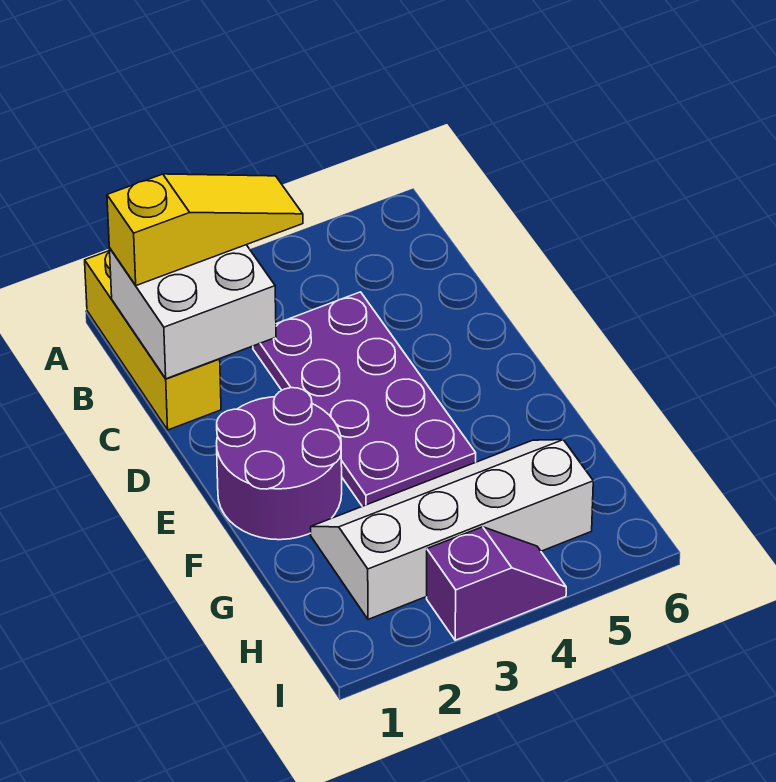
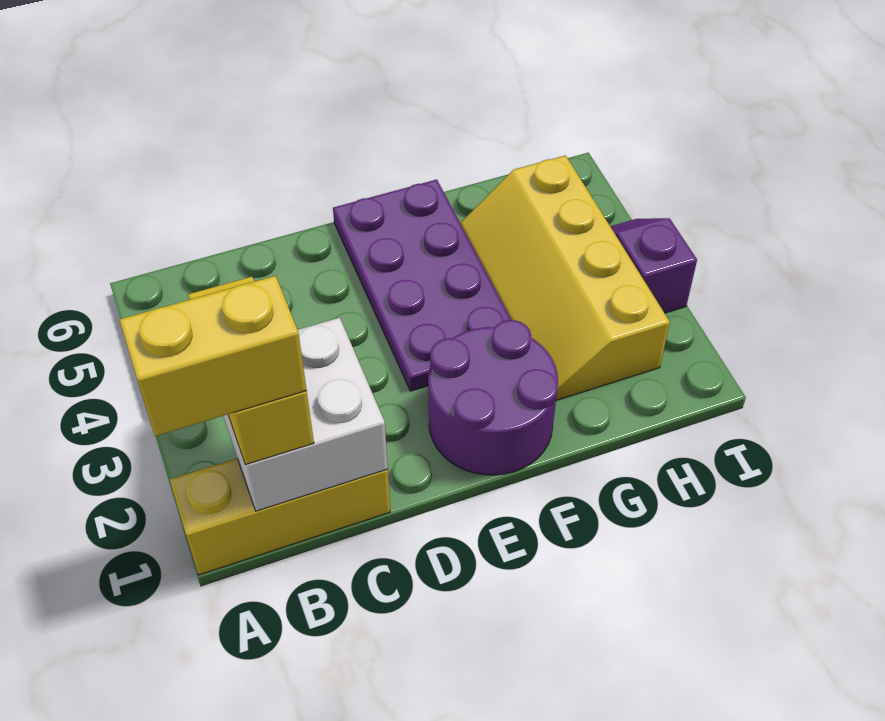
none -> yellow brick A1:B1 level 4
purple plate C3:F4 level 1 -> purple plate E3:F6 level 1
white slope G2:H5 level 1 top H -> yellow slope G2:H5 level 1 top H

